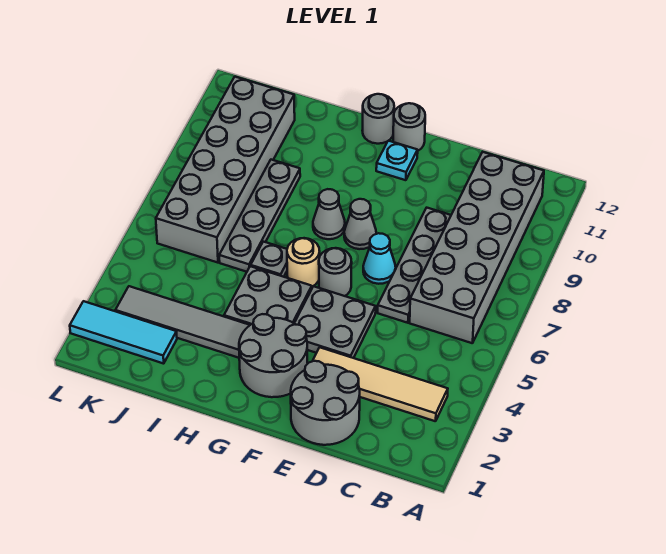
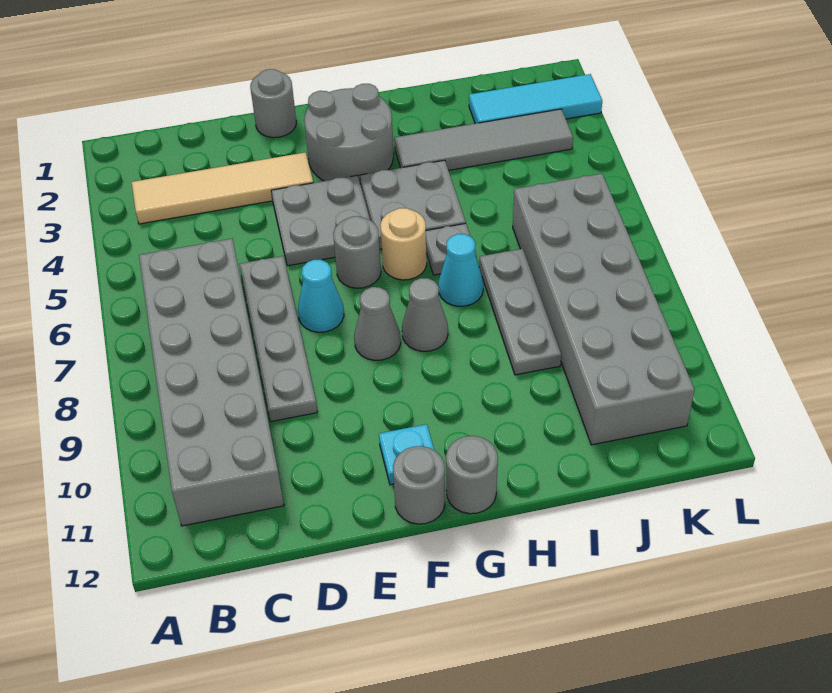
grey round brick D1:E2 level 1 -> grey round brick E1 level 1
none -> cyan cone H7 level 1
grey plate I6:I9 level 1 -> grey plate I7:I9 level 1

